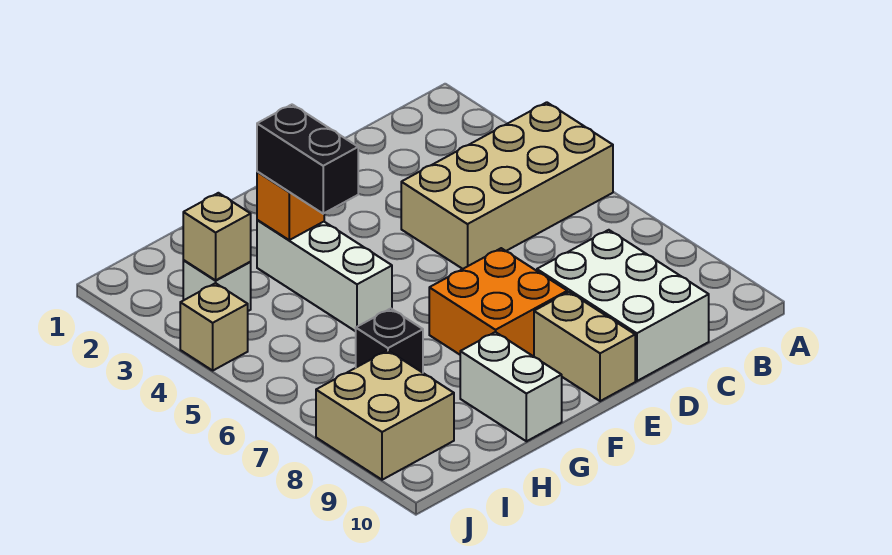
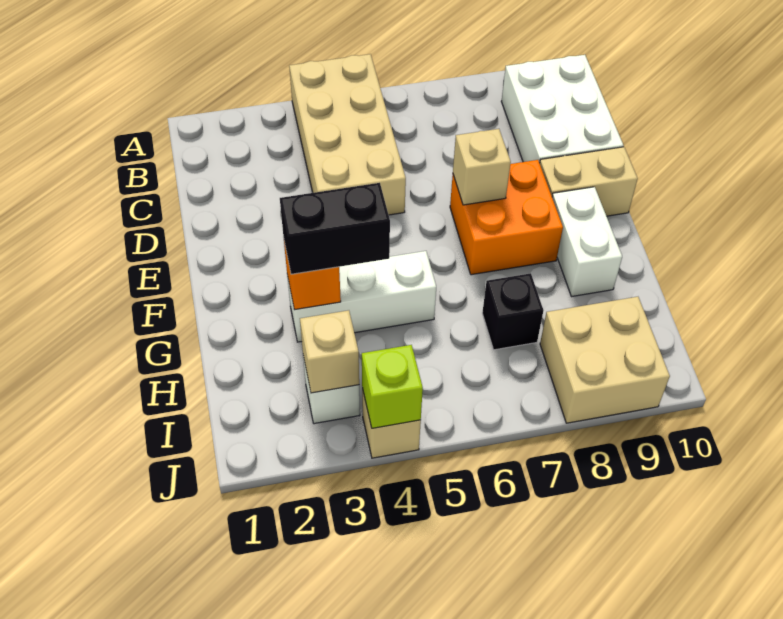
white brick C8:D10 level 1 -> white brick B9:D10 level 1
none -> tan brick E7 level 2
white brick G9:G10 level 1 -> white brick F9:G9 level 1
none -> lime brick J4 level 2

